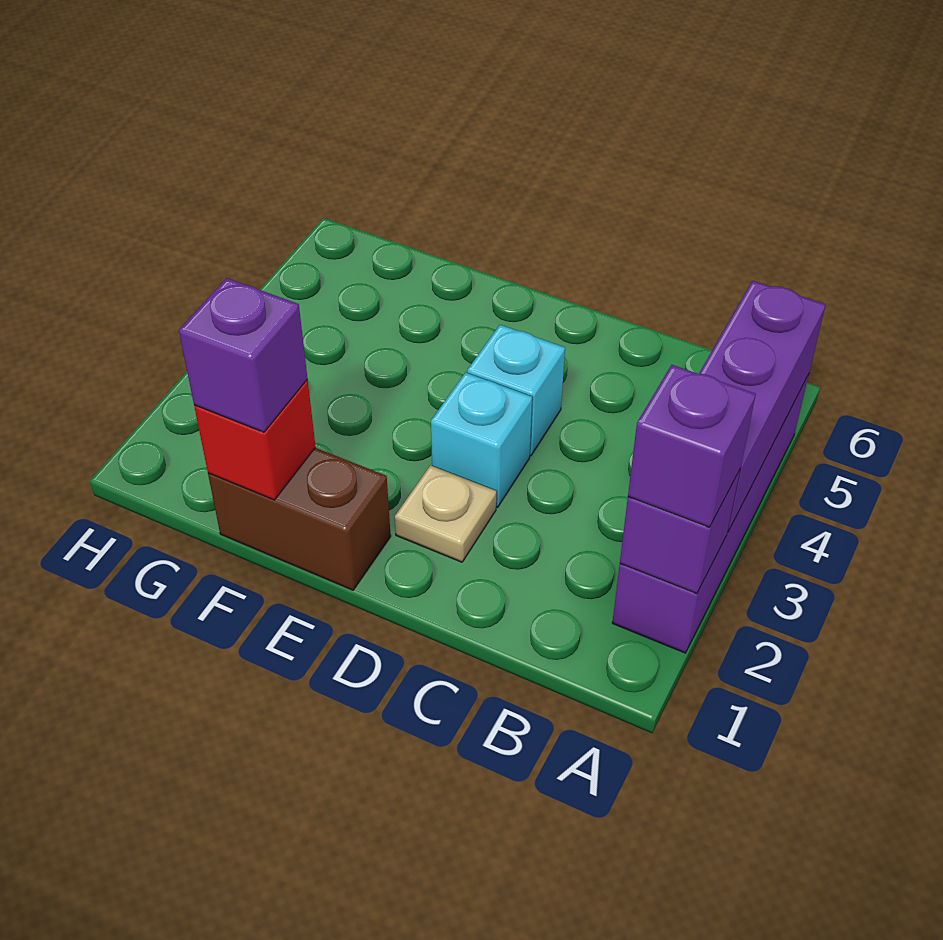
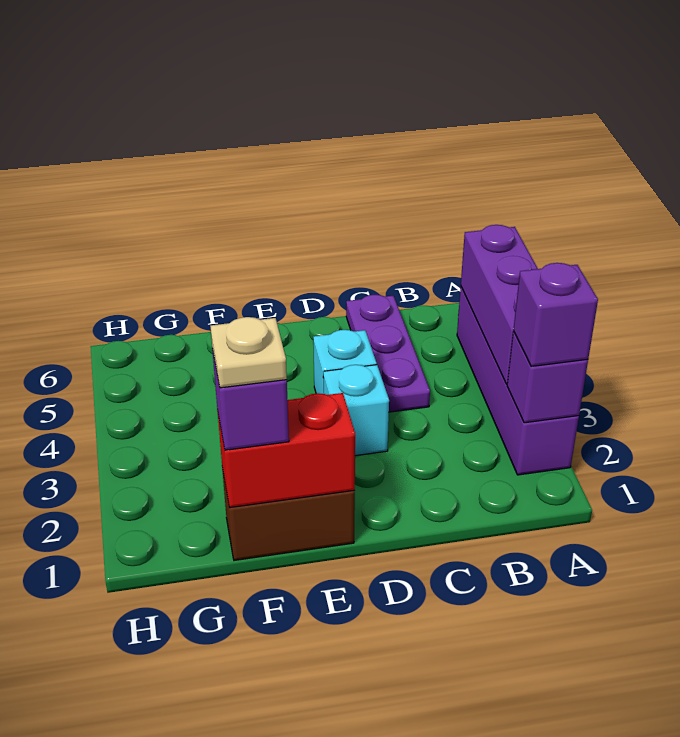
none -> purple plate C4:C6 level 1
tan plate D2 level 1 -> tan plate F1 level 4
red brick F1 level 2 -> red brick E1:F1 level 2

